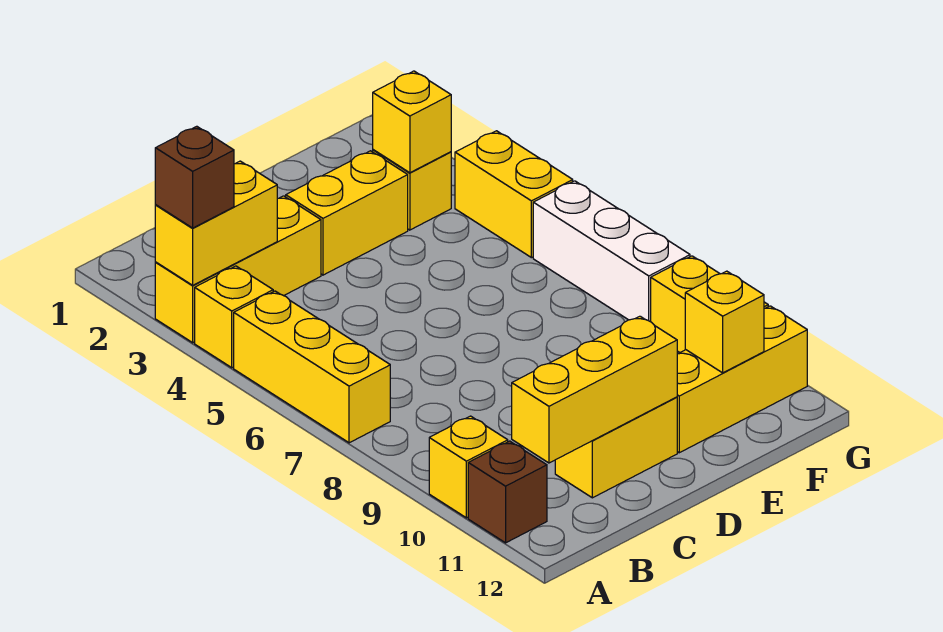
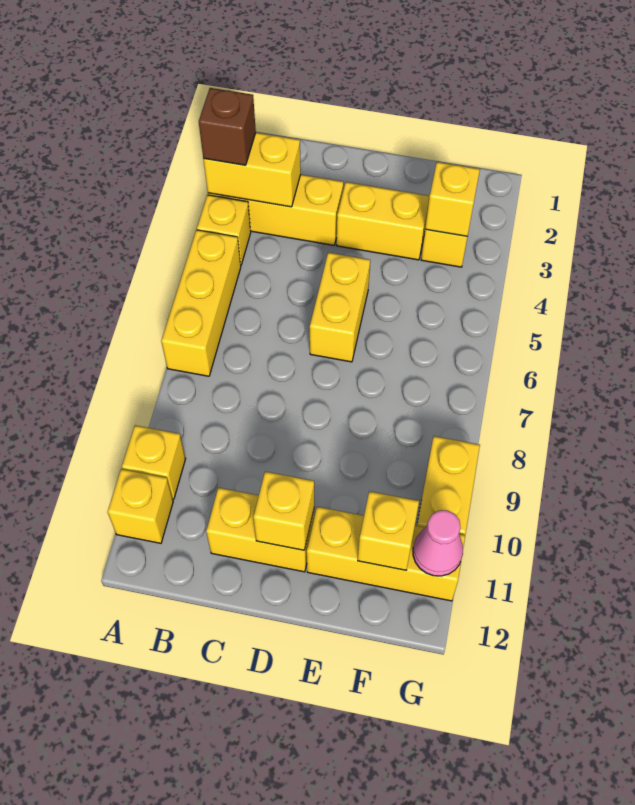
brown brick A11 level 1 -> yellow brick A11 level 1
yellow brick B11:D11 level 2 -> yellow brick D11 level 2
yellow brick G4:G5 level 1 -> yellow brick D5:D6 level 1
white brick G6:G8 level 1 -> none
none -> pink cone G11 level 2

